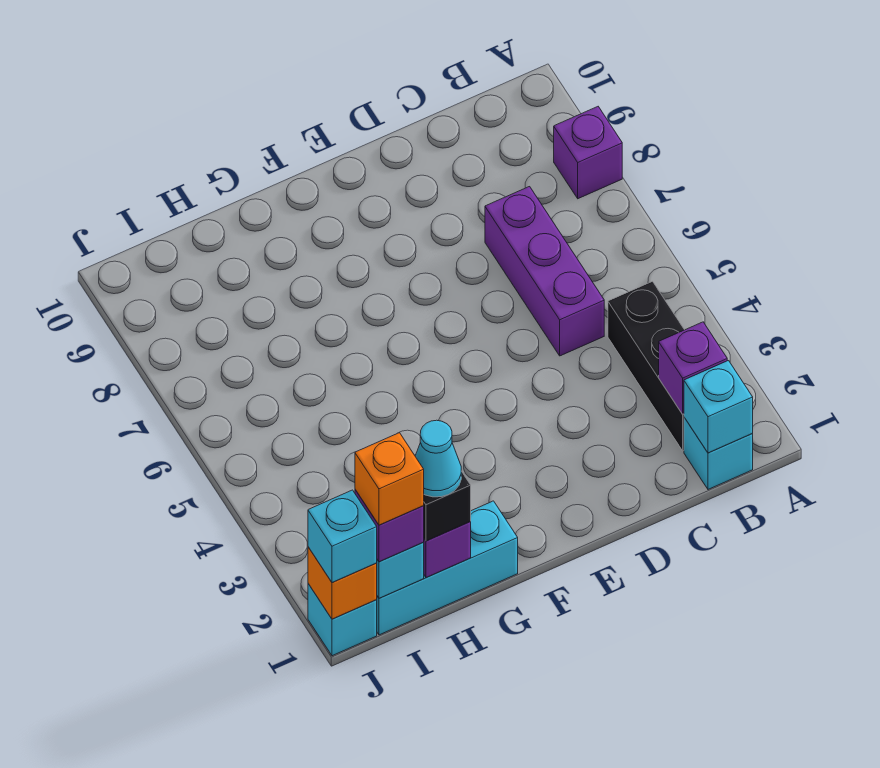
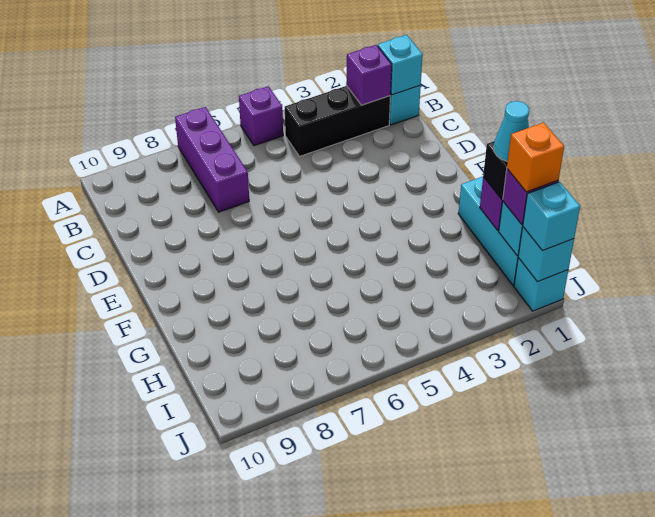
purple brick A8 level 1 -> purple brick A5 level 1
purple brick C5:C7 level 1 -> purple brick A7:C7 level 1
orange brick J1 level 2 -> cyan brick J1 level 2

